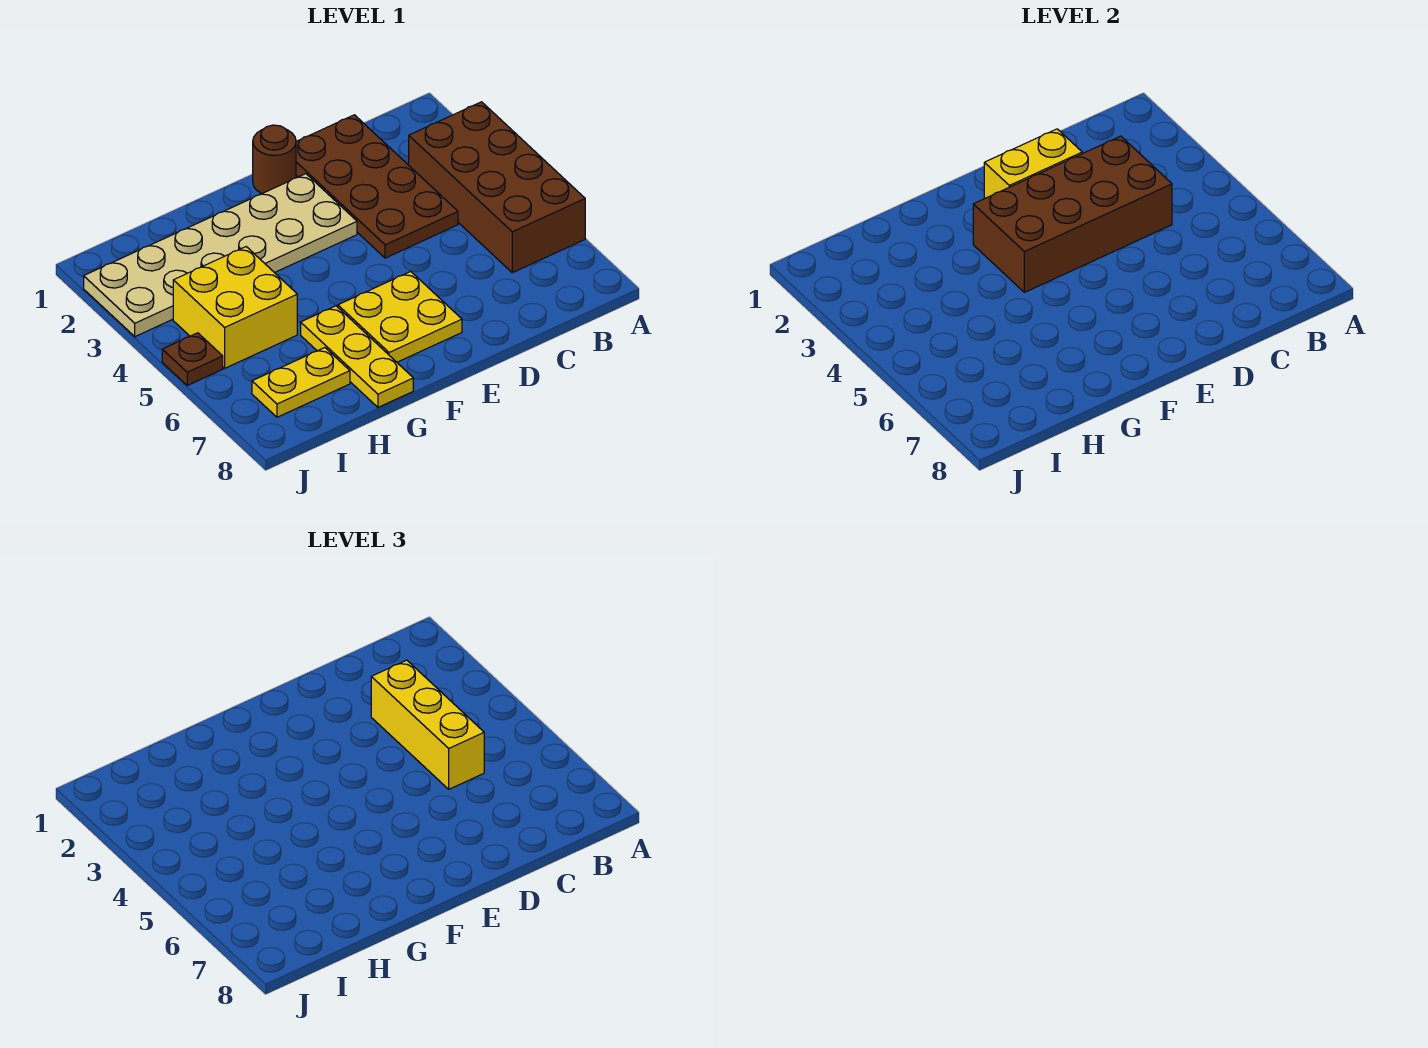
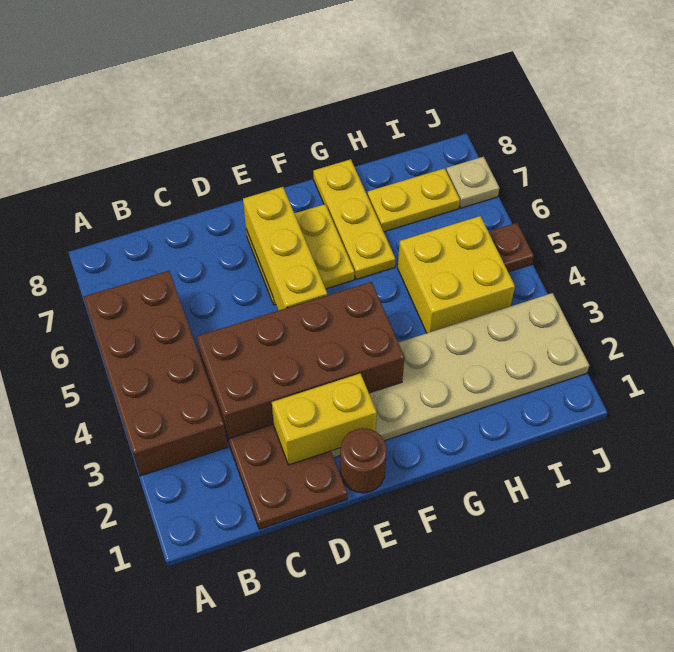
yellow brick C3:C5 level 3 -> yellow brick E5:E7 level 2
none -> tan plate J7 level 1

